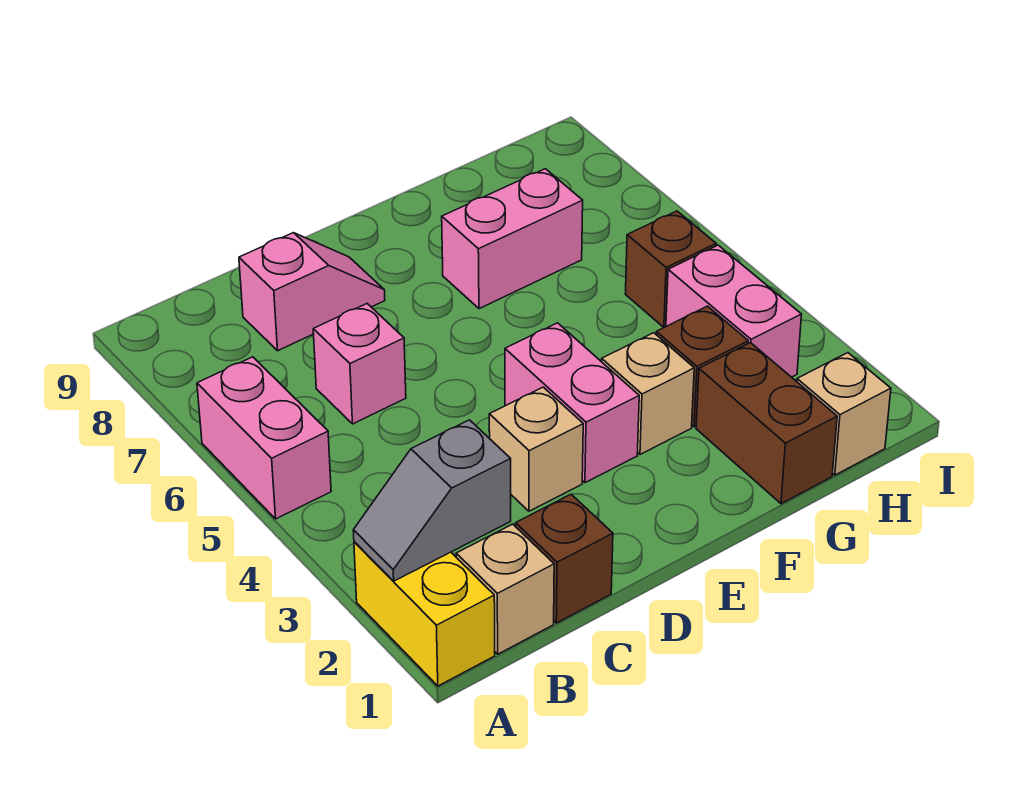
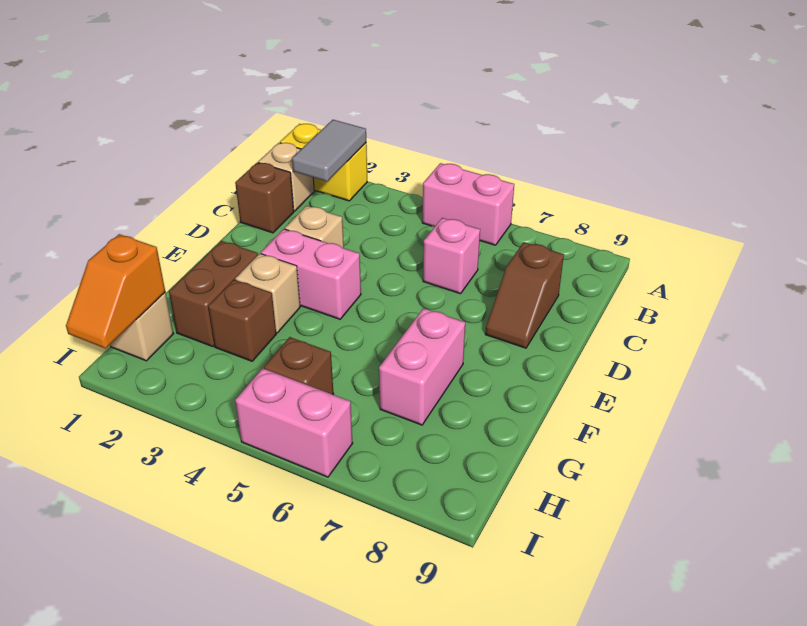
grey slope A2:B2 level 2 top B -> grey tile A2:B2 level 2
pink slope C8:D8 level 1 top C -> brown slope C8:D8 level 1 top C
brown brick G1:G2 level 1 -> brown brick F2:G2 level 1
none -> orange slope H1:I1 level 2 top H
pink brick H3:H4 level 1 -> pink brick I5:I6 level 1

